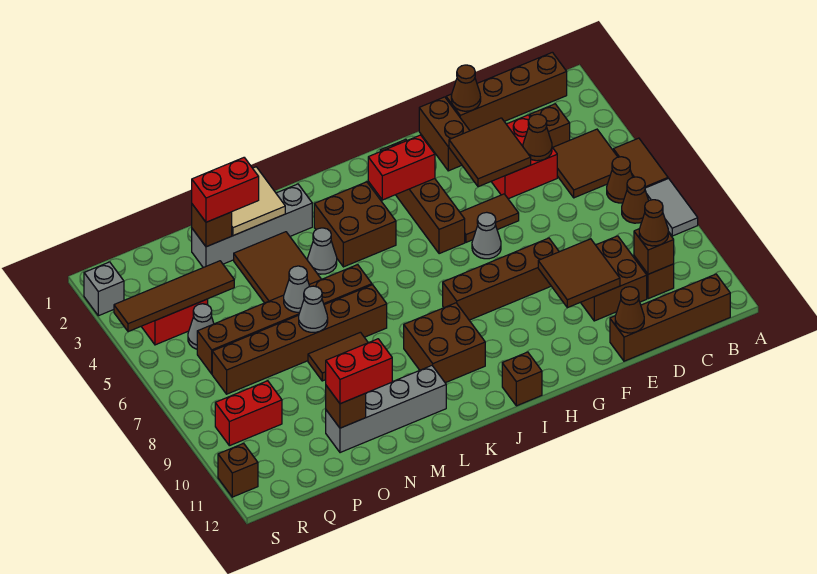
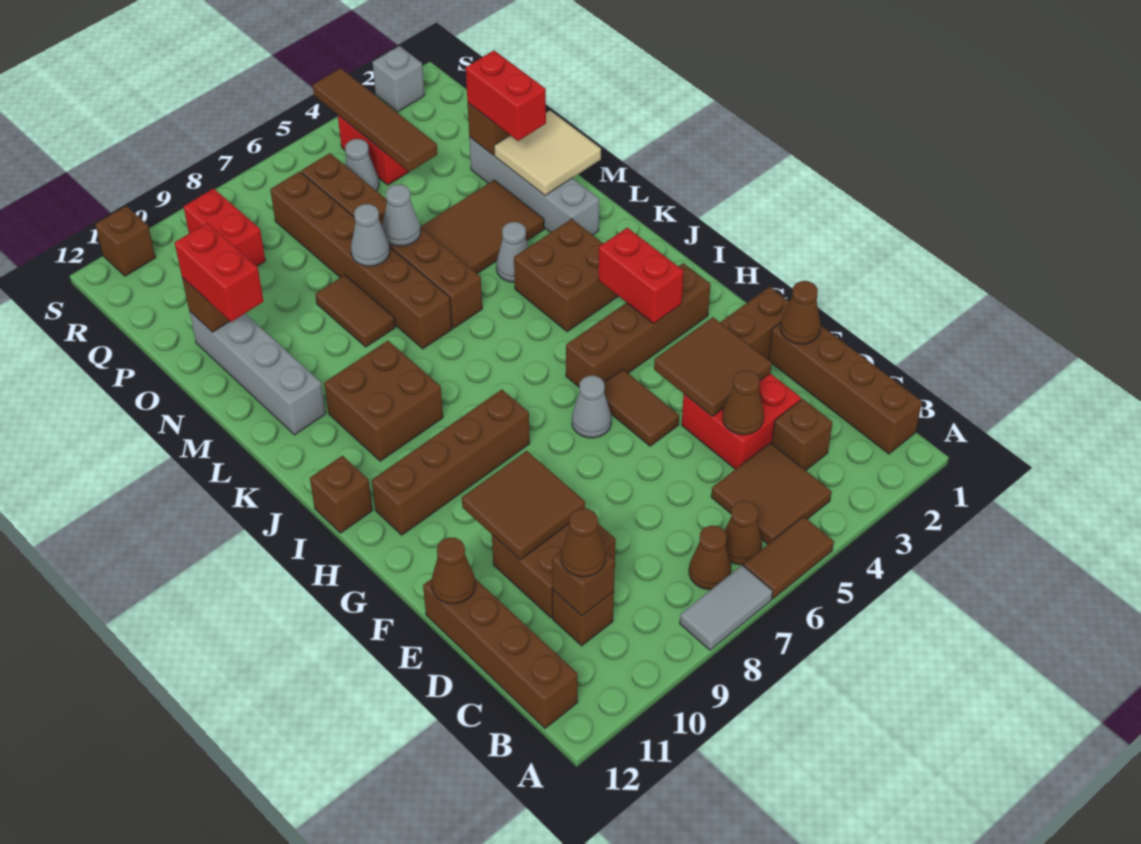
brown brick F8:I8 level 1 -> brown brick H8:H11 level 1

